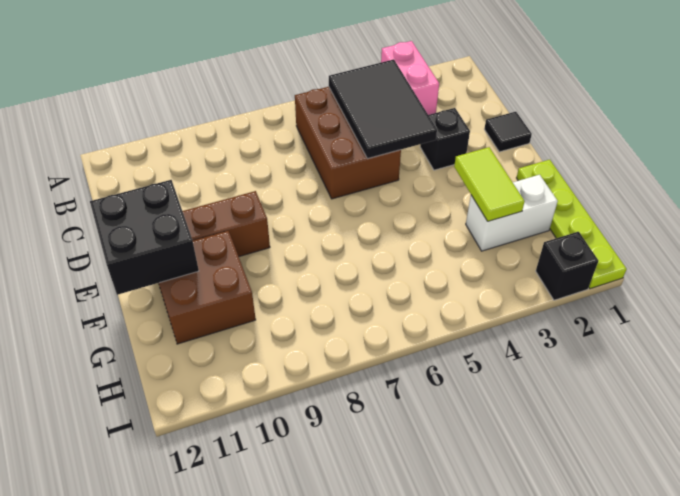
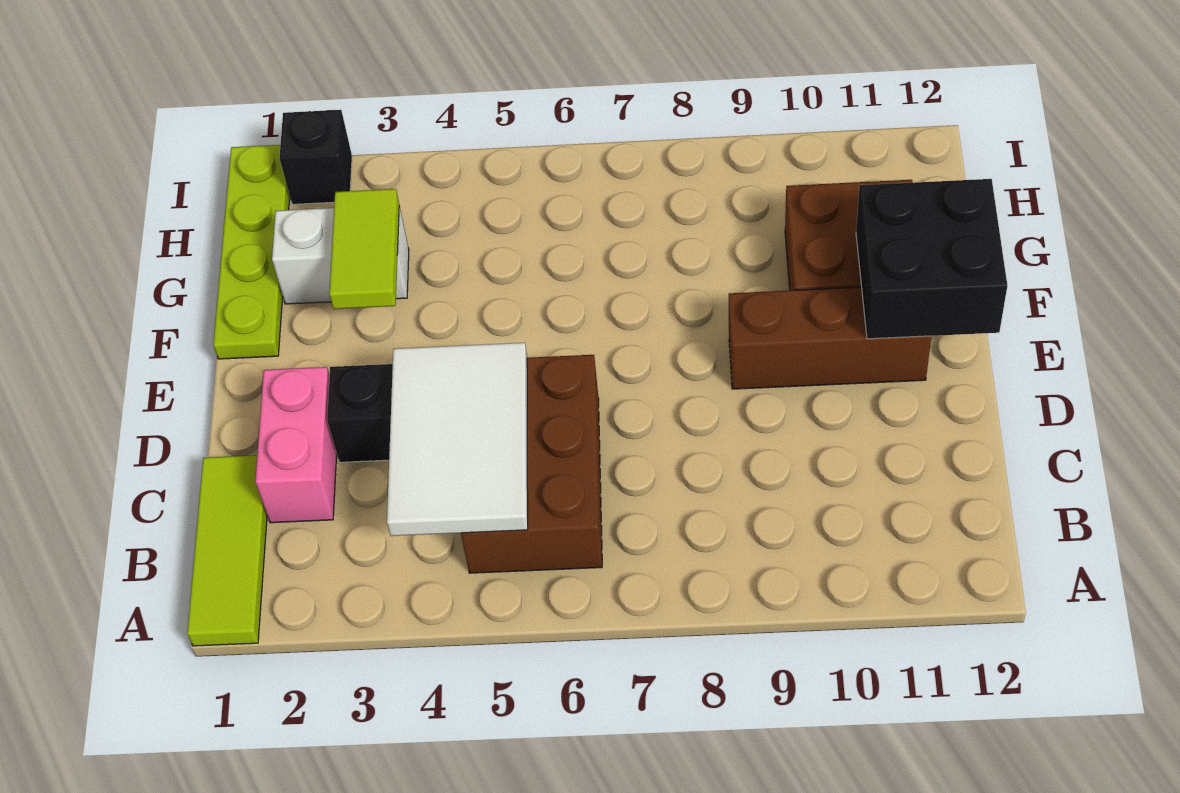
none -> lime tile A1:C1 level 1
pink brick A3:B3 level 1 -> pink brick C2:D2 level 1
black tile B4:D5 level 2 -> white tile B4:D5 level 2
black tile D1 level 1 -> none

